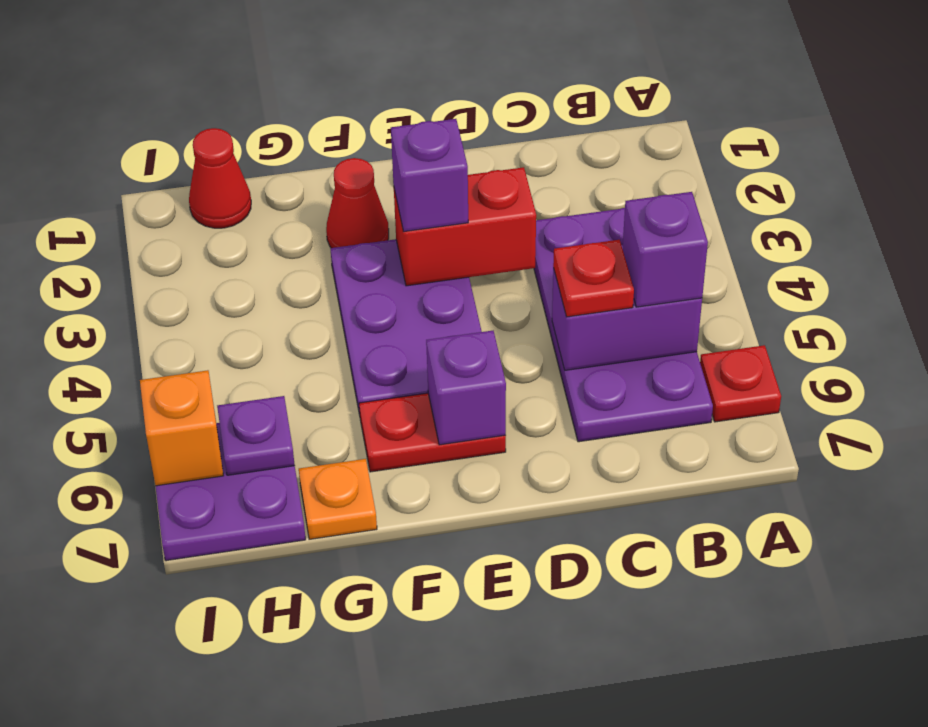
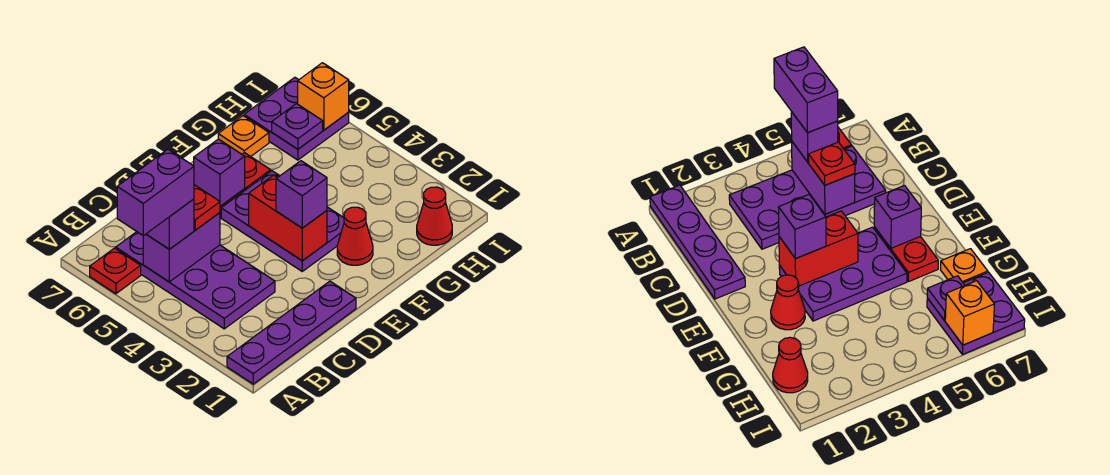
none -> purple plate A1:D1 level 1
none -> purple brick A5:B5 level 4
red brick D3:E3 level 2 -> red brick E3:E4 level 2

